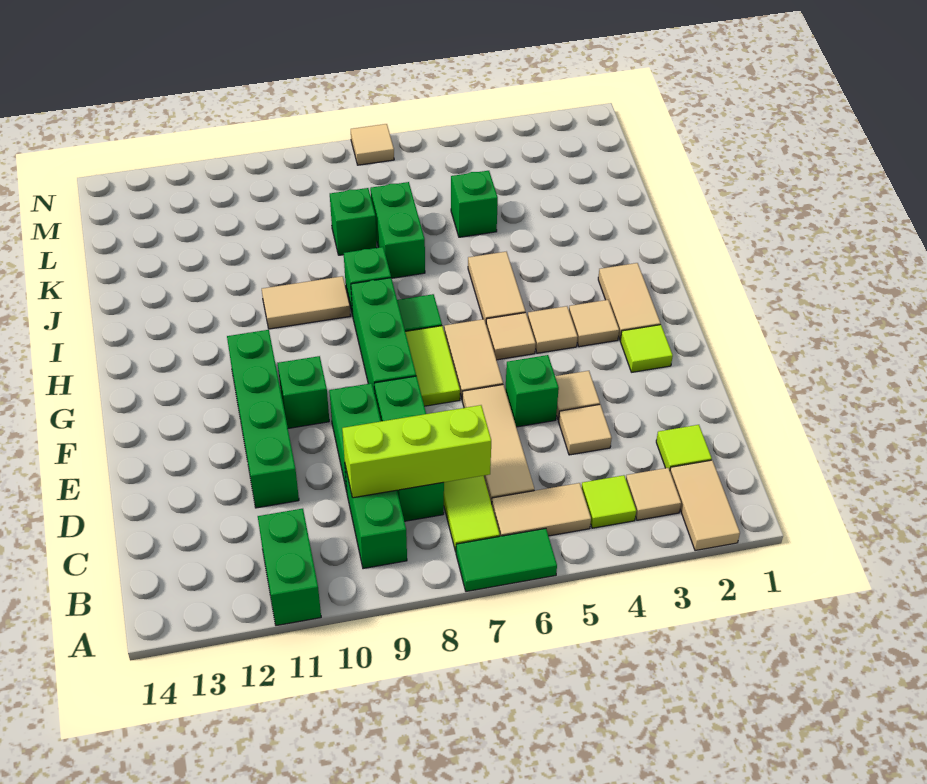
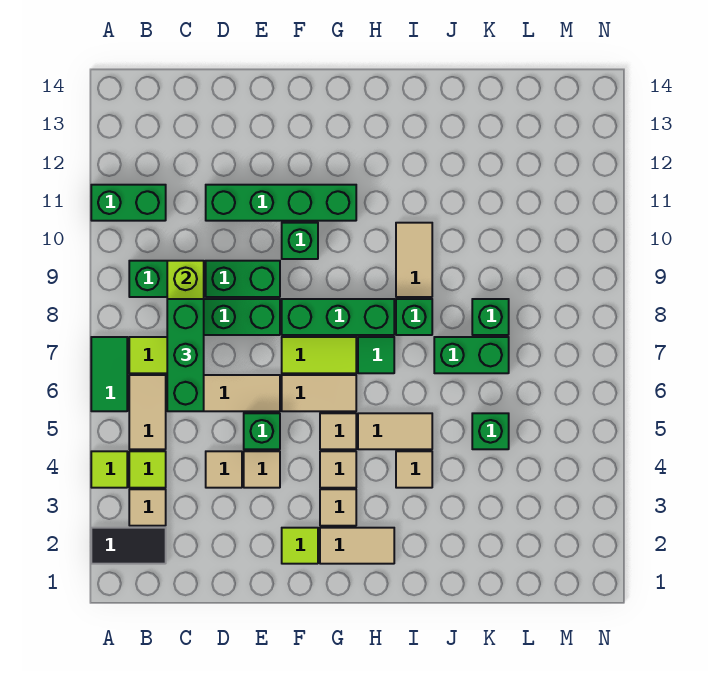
tan tile A2:B2 level 1 -> black tile A2:B2 level 1
lime tile C2 level 1 -> lime tile A4 level 1
none -> green brick C6:C8 level 3
tan tile N7 level 1 -> tan tile I4 level 1

